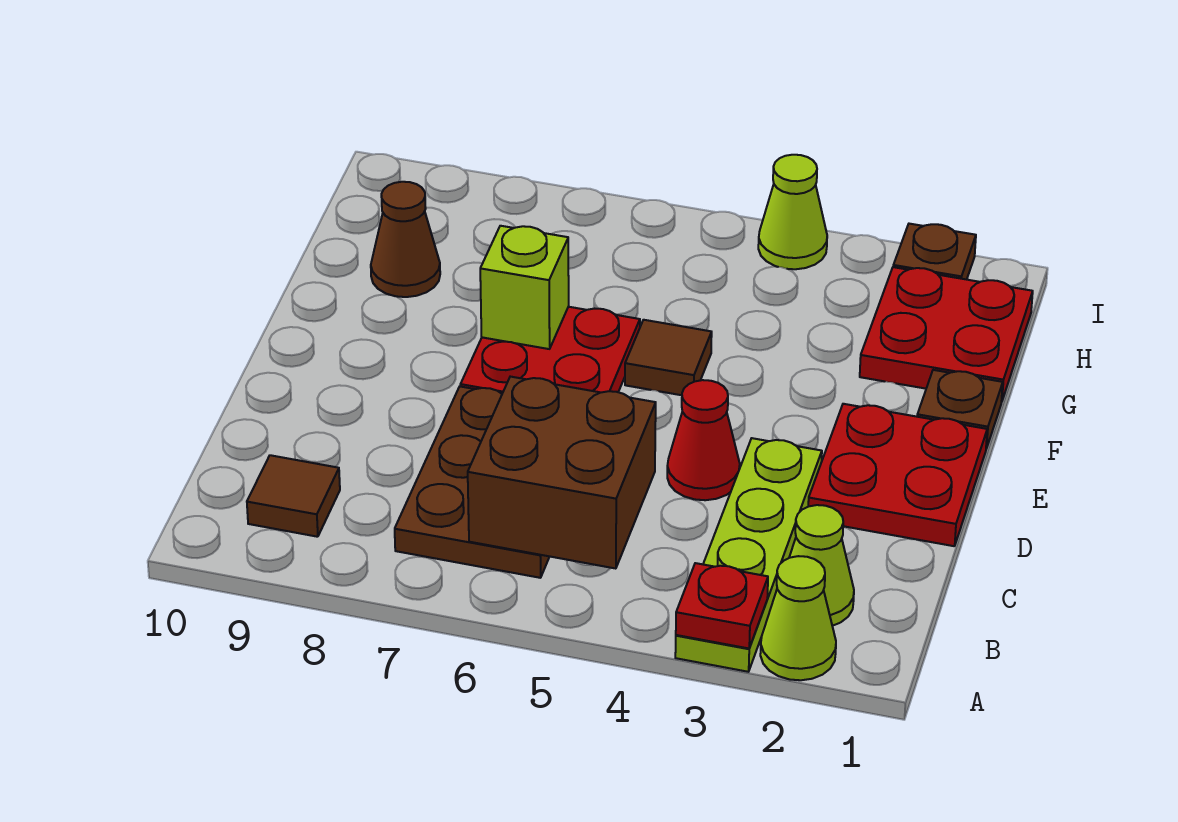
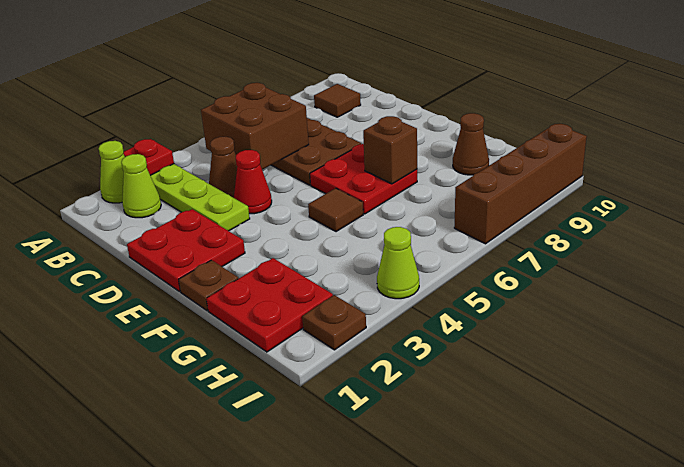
none -> brown cone C4 level 1
lime brick F7 level 2 -> brown brick F7 level 2
none -> brown brick I7:I10 level 1

